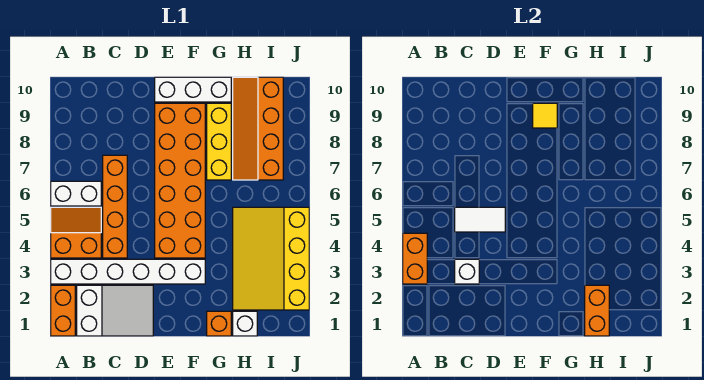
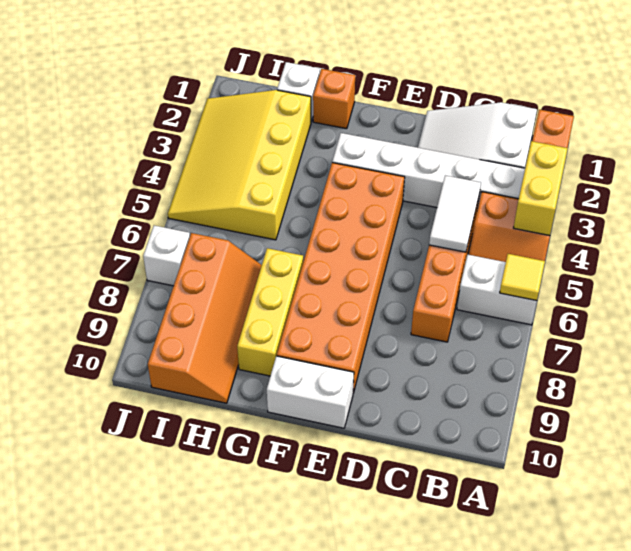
orange brick A3:A4 level 2 -> yellow brick A3:A4 level 2
white brick C3 level 2 -> white brick J7 level 1
white tile C5:D5 level 2 -> white tile C4:C5 level 2
white brick E10:G10 level 1 -> white brick E10:F10 level 1
yellow tile F9 level 2 -> yellow tile A6 level 2
orange brick H1:H2 level 2 -> none
yellow slope H2:J5 level 1 top J -> yellow slope H2:J5 level 1 top H

